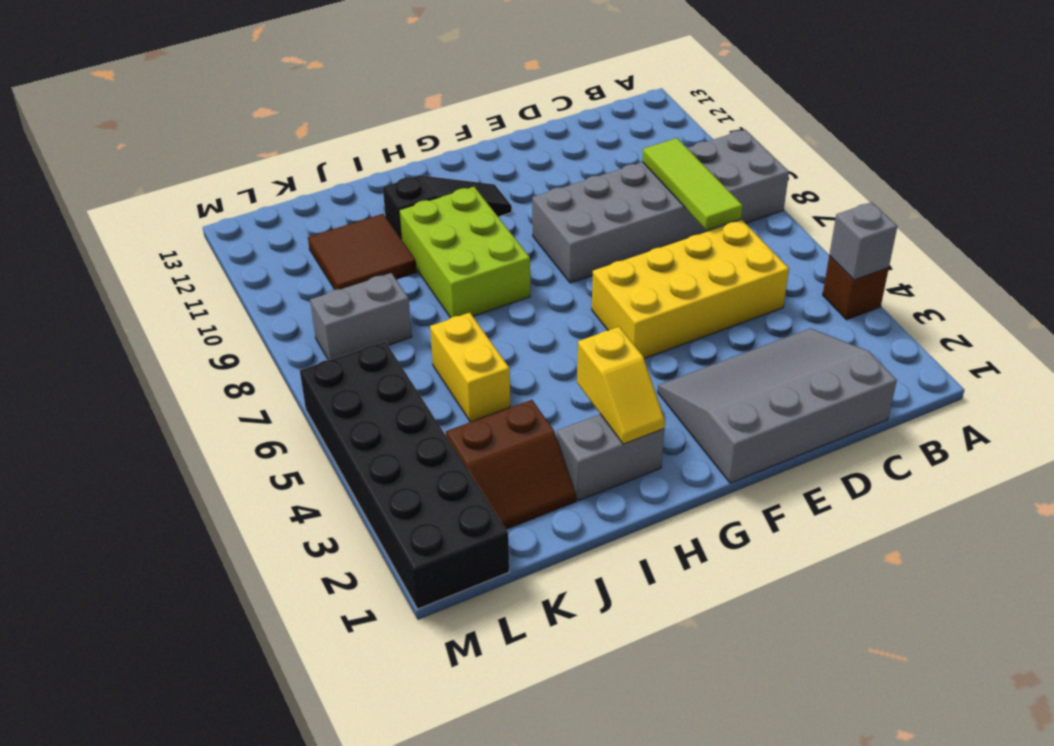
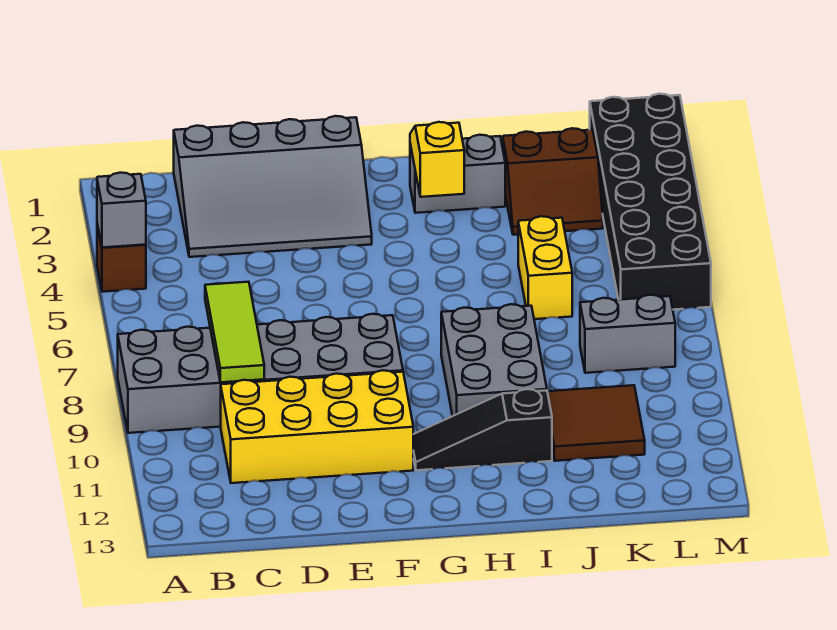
yellow brick C5:F6 level 1 -> yellow brick C10:F11 level 1
lime brick H8:I10 level 1 -> grey brick H8:I10 level 1
brown slope J2:K3 level 1 top 3 -> brown slope J2:K3 level 1 top 2

